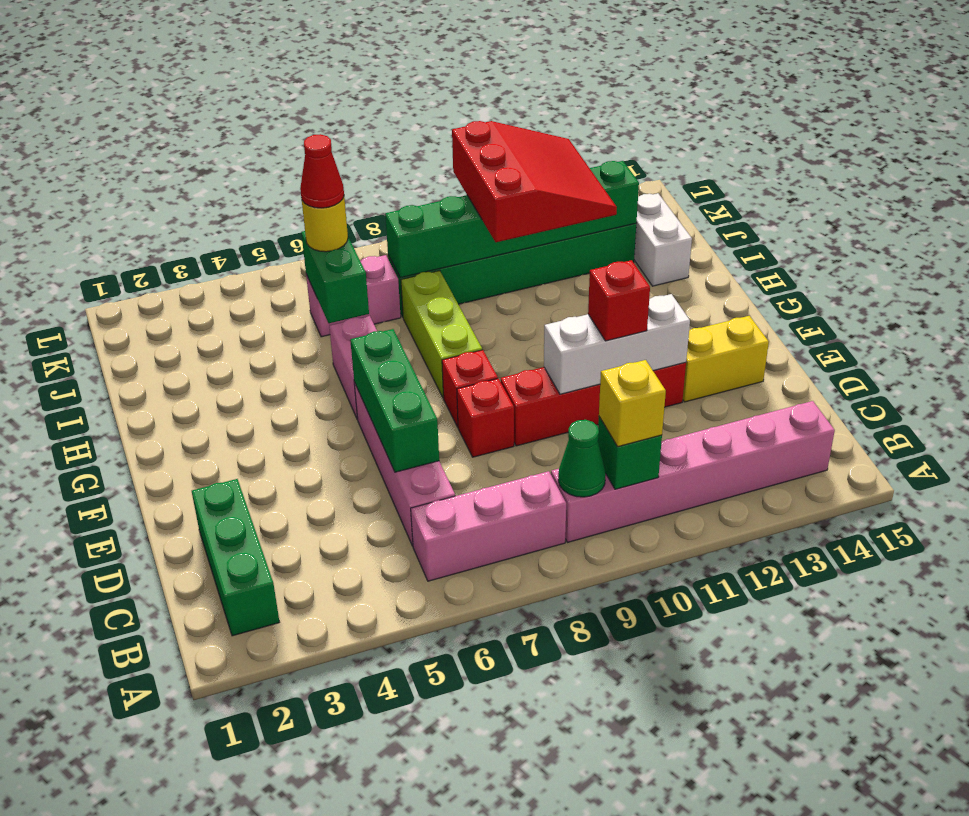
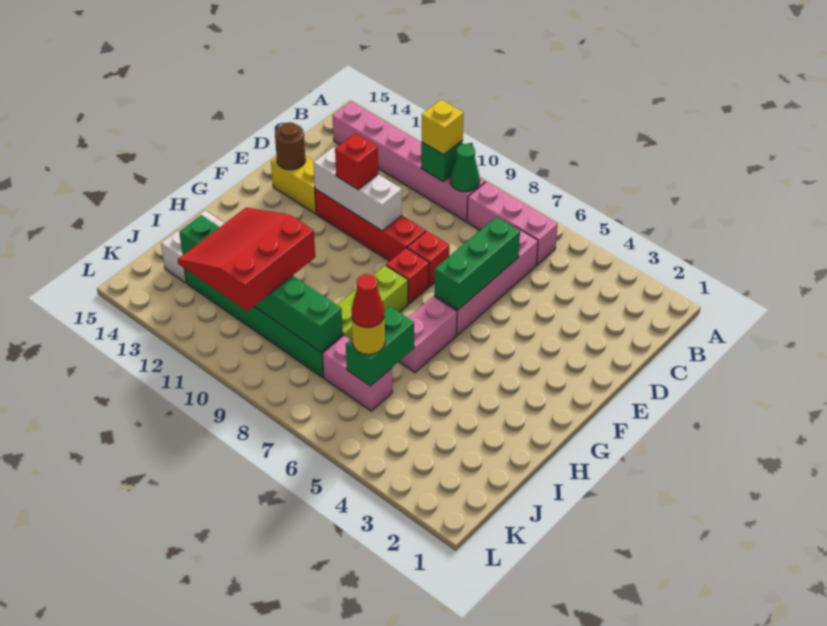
green brick B2:D2 level 1 -> none
none -> brown round brick E14 level 2

